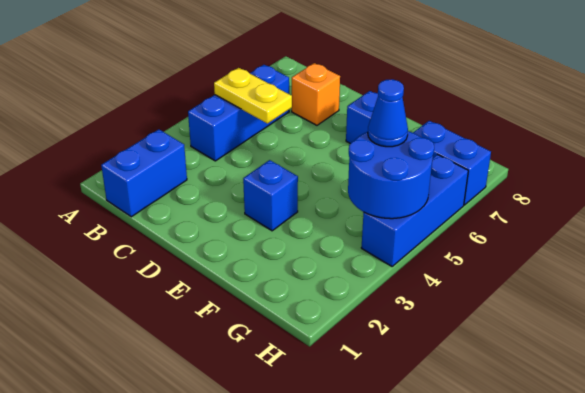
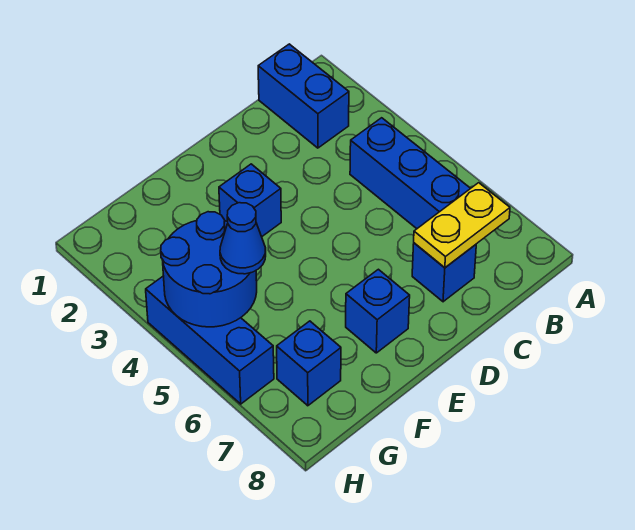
yellow plate B5:C5 level 2 -> yellow plate B7:C7 level 2
orange brick C7 level 1 -> blue brick C7 level 1
blue brick G7:H7 level 1 -> blue brick G7 level 1

